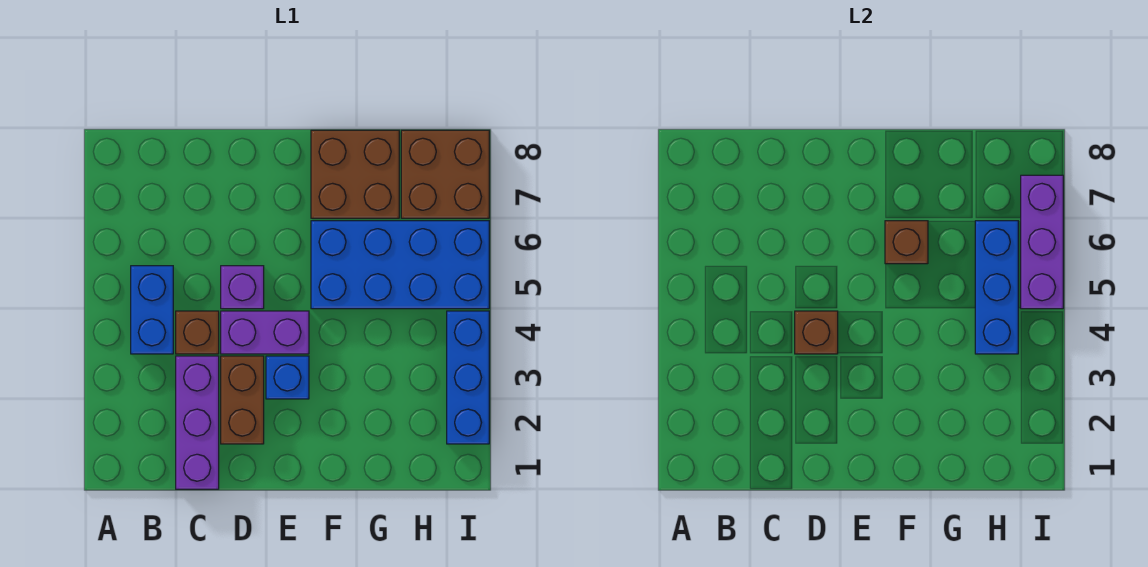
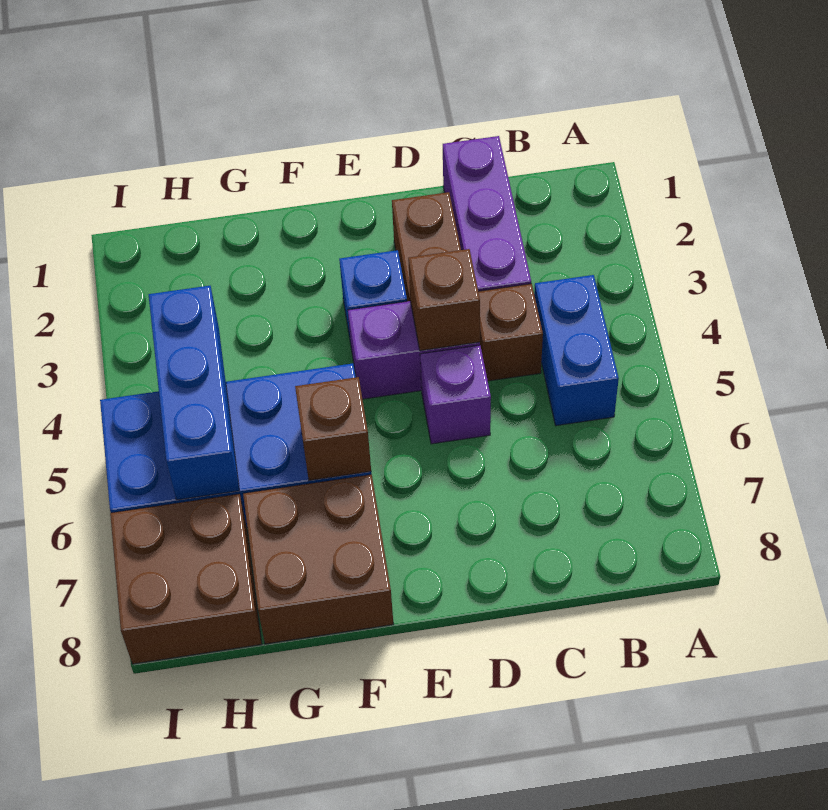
blue brick I2:I4 level 1 -> none
purple brick I5:I7 level 2 -> none

